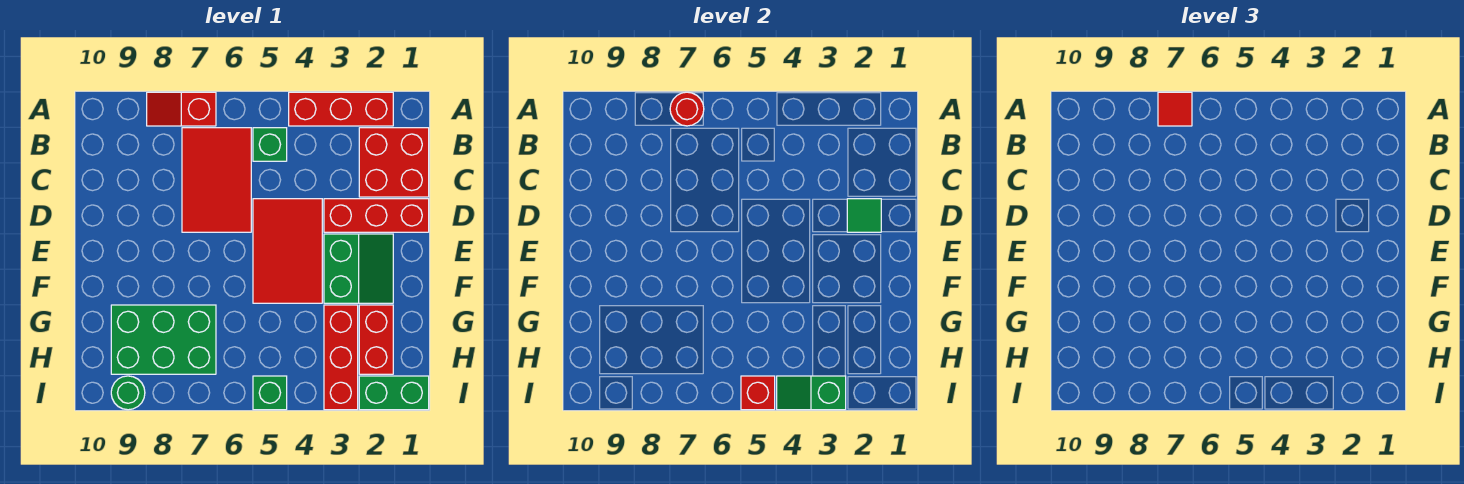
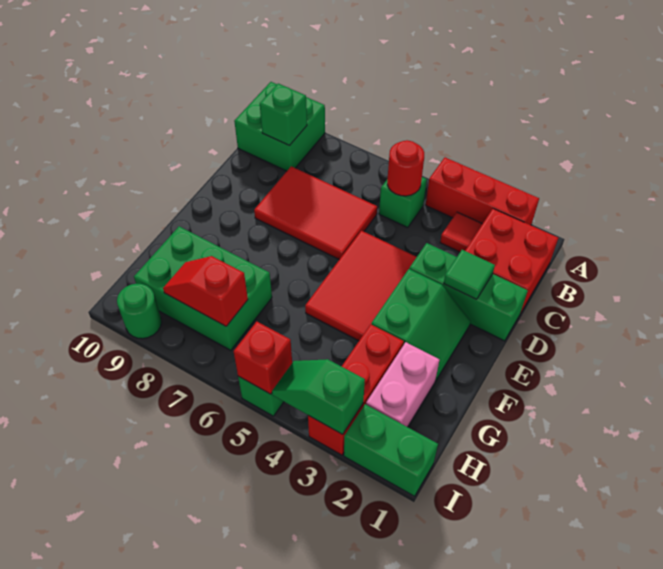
red slope A7:A8 level 1 top 7 -> red slope H7:H8 level 2 top 7
red round brick A7 level 2 -> red round brick B5 level 2
red tile A7 level 3 -> red tile B3 level 1
none -> green brick A9:B10 level 1
red tile B6:D7 level 1 -> red tile C6:D8 level 1
none -> green brick B9 level 2
red brick D1:D3 level 1 -> green brick D1:D3 level 1
red brick G2:H2 level 1 -> pink brick G2:H2 level 1

